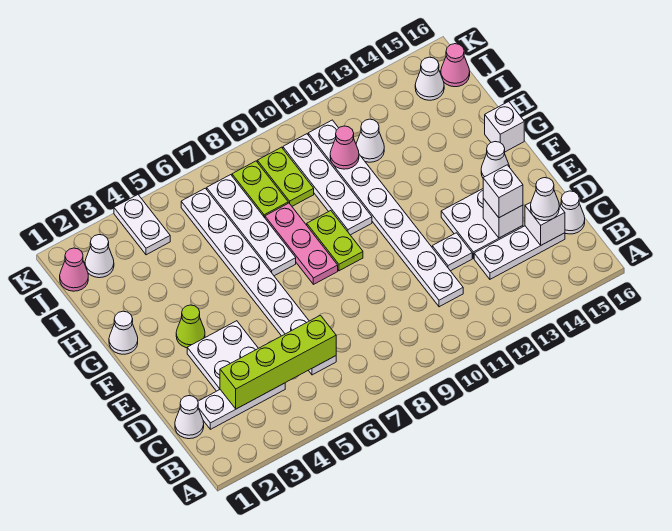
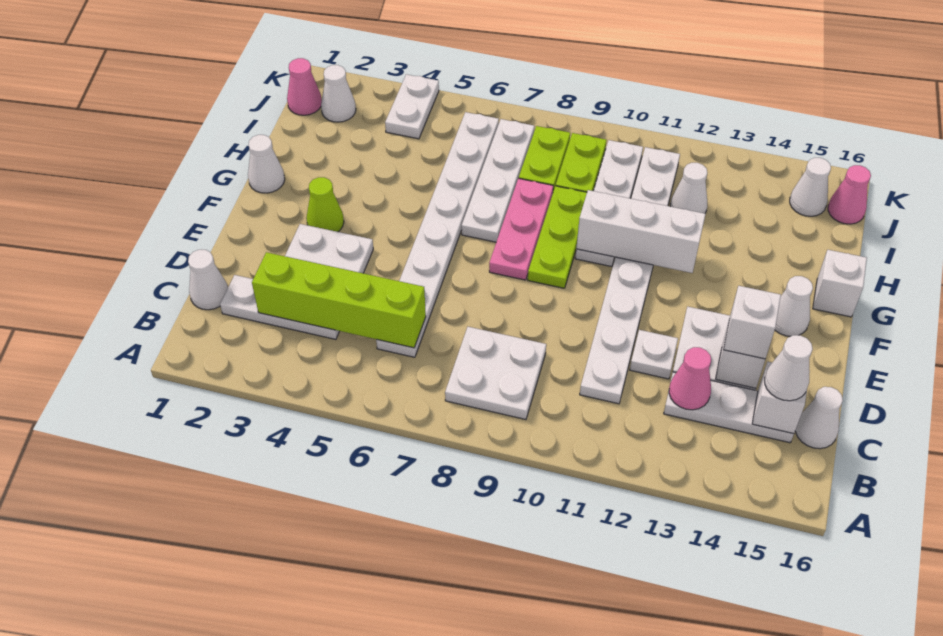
none -> white plate B8:C9 level 1
lime plate F9:G9 level 1 -> lime plate F9:H9 level 1
none -> white brick G10:G12 level 2
pink cone I11 level 2 -> pink cone C13 level 2

